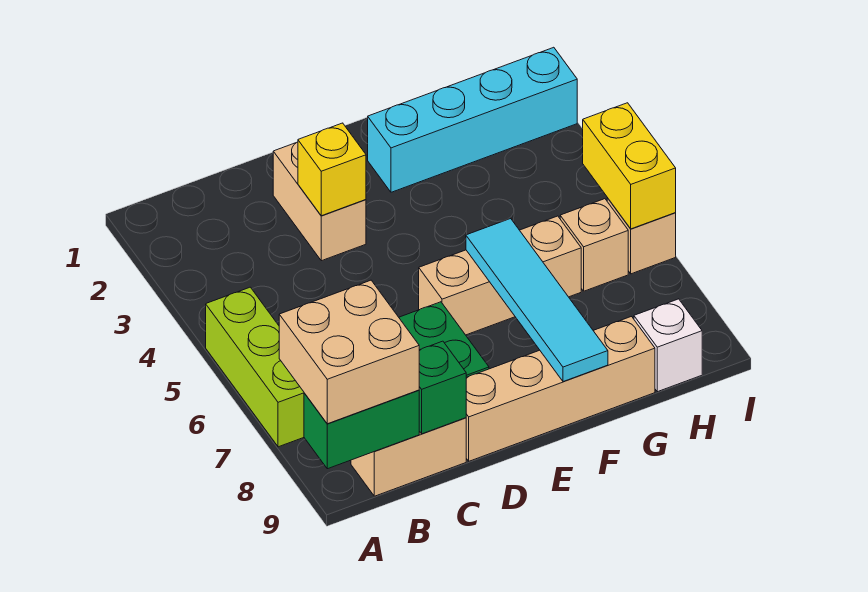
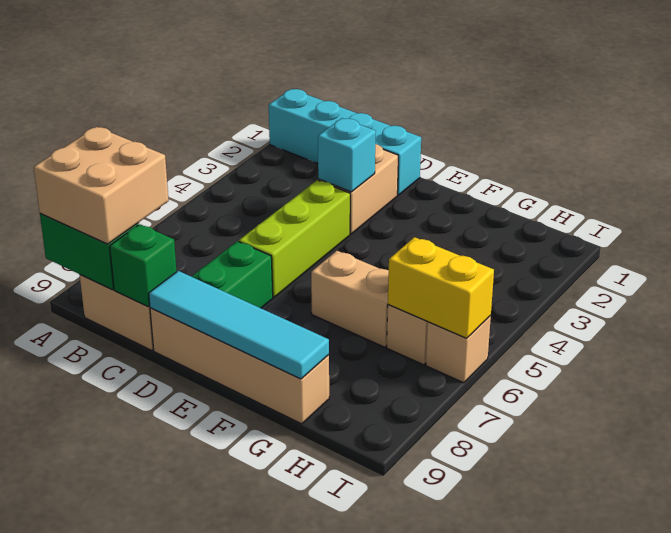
lime brick A5:A7 level 1 -> lime brick D4:D6 level 1
yellow brick D3 level 2 -> cyan brick D3 level 2
tan brick E6:G6 level 1 -> tan brick F6:G6 level 1
cyan brick F2:I2 level 1 -> cyan brick A1:D1 level 1
cyan tile F6:F9 level 2 -> cyan tile D9:G9 level 2
white brick H9 level 1 -> none
yellow brick I5:I6 level 2 -> yellow brick H6:I6 level 2

